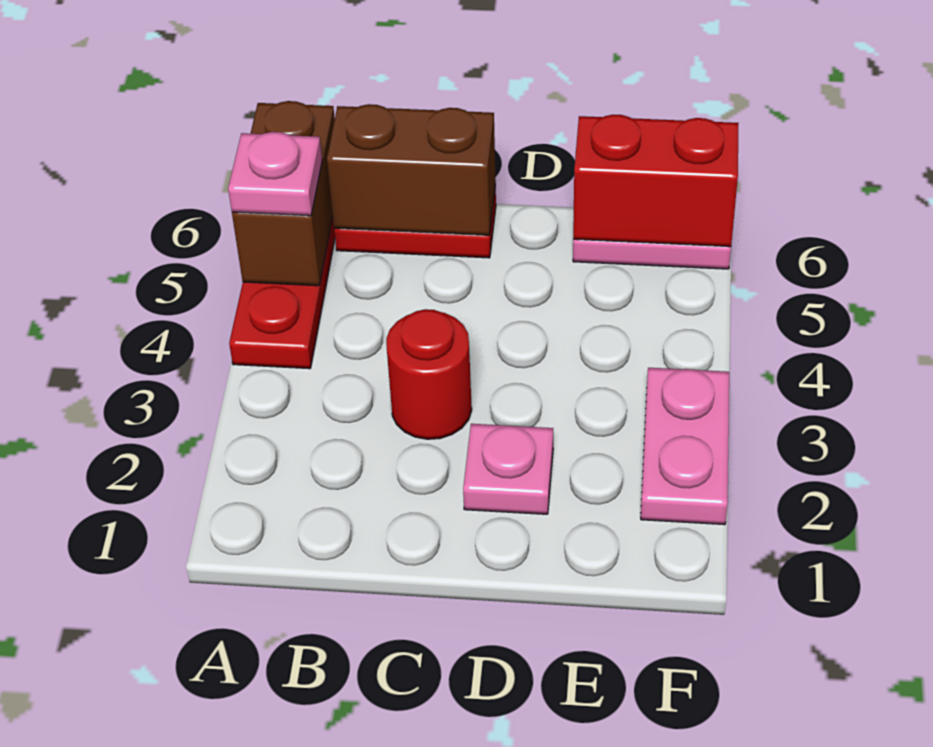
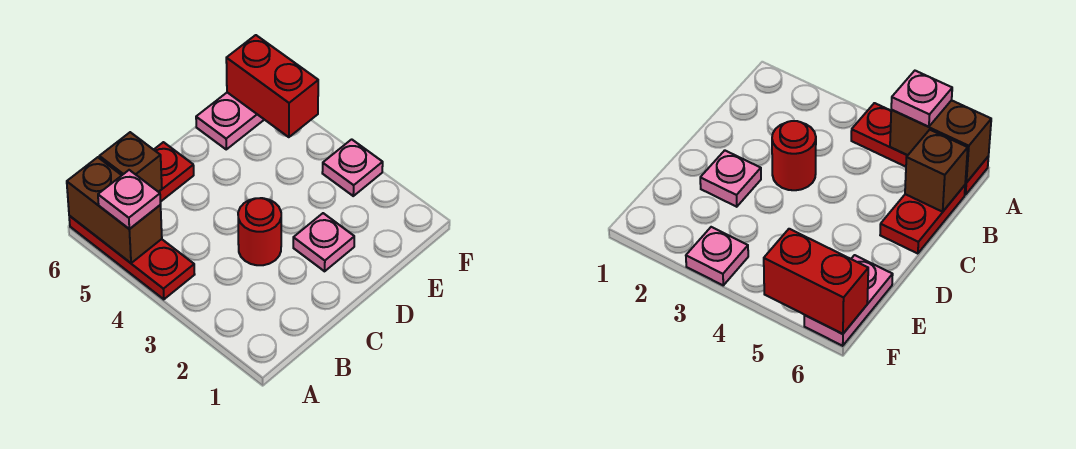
brown brick B6:C6 level 2 -> brown brick B6 level 2
red brick E6:F6 level 2 -> red brick F5:F6 level 2
pink plate F2:F3 level 1 -> pink plate F3 level 1

